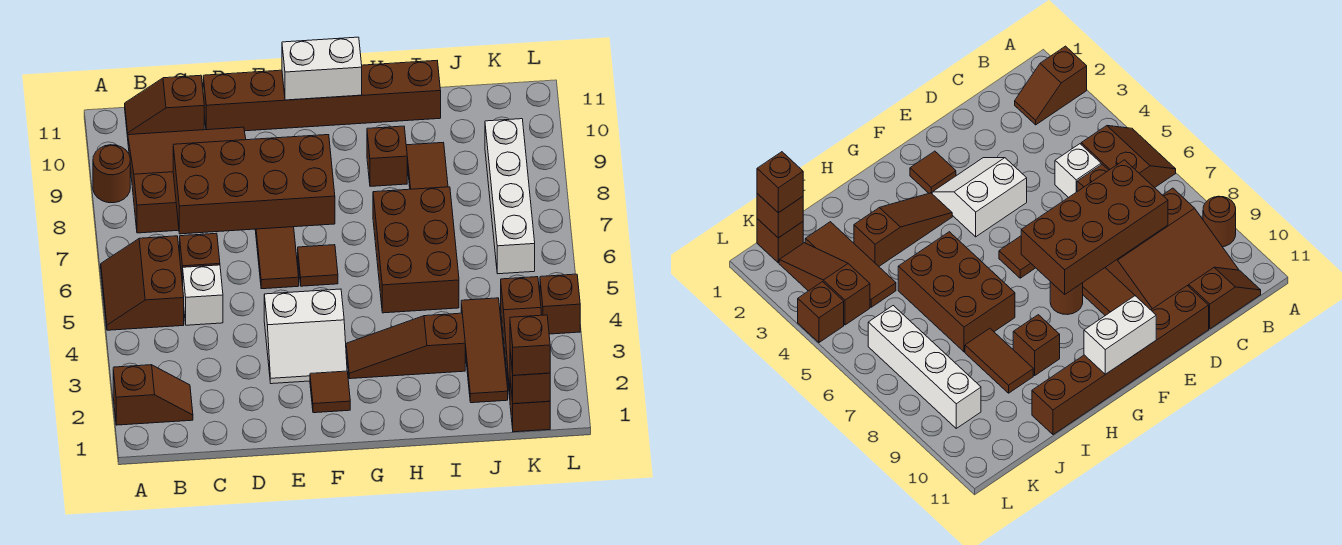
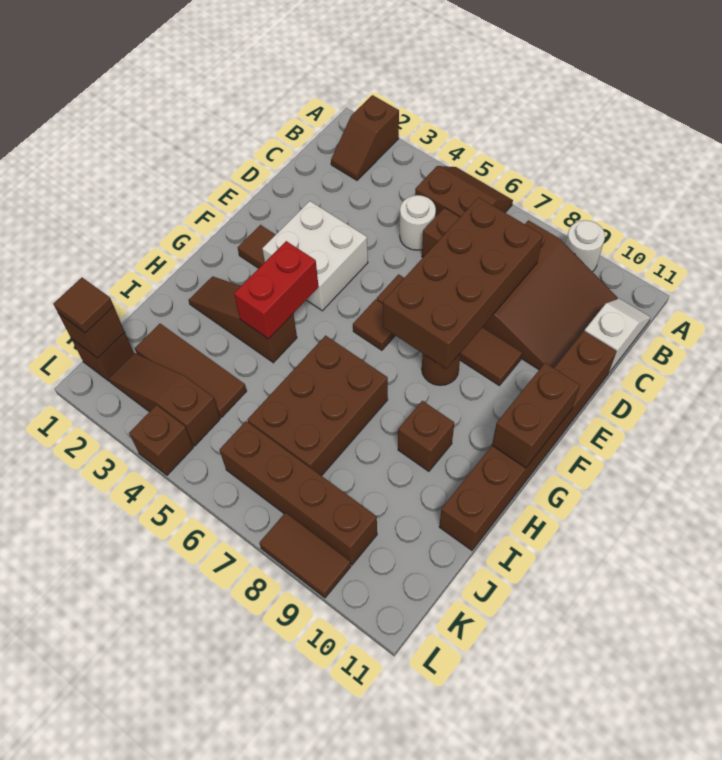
brown round brick A9 level 1 -> white round brick A9 level 1
brown slope B11:C11 level 1 top C -> white slope B11:C11 level 1 top C
white brick C5 level 1 -> white round brick C5 level 1
white slope E3:F4 level 1 top 4 -> white brick E3:F4 level 1
white brick F11:G11 level 2 -> brown brick F11:G11 level 2
brown slope G3:I3 level 1 top I -> brown slope H2:H4 level 1 top 4
none -> red brick G4:H4 level 2
brown brick H5:I7 level 1 -> brown brick H6:J7 level 1
brown tile I8:I9 level 1 -> brown tile L8:L9 level 1
brown brick K1 level 3 -> brown tile K1 level 3
white brick K6:K9 level 1 -> brown brick K6:K9 level 1

